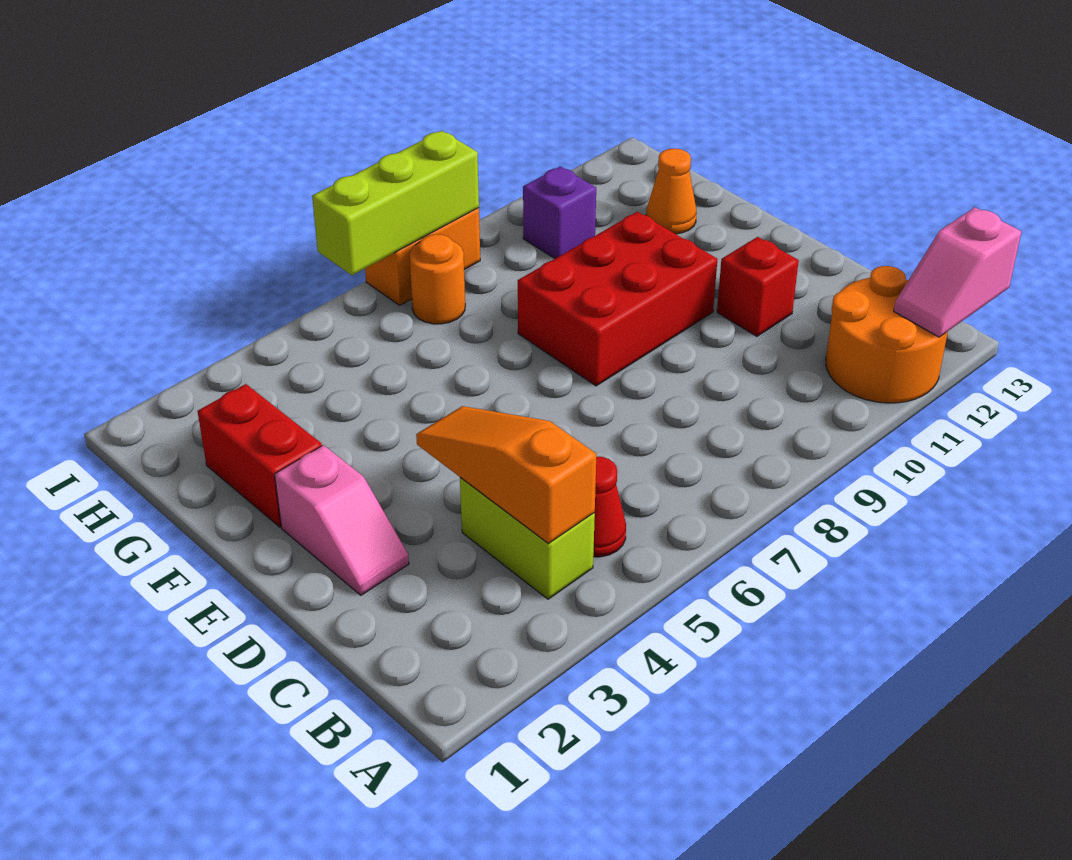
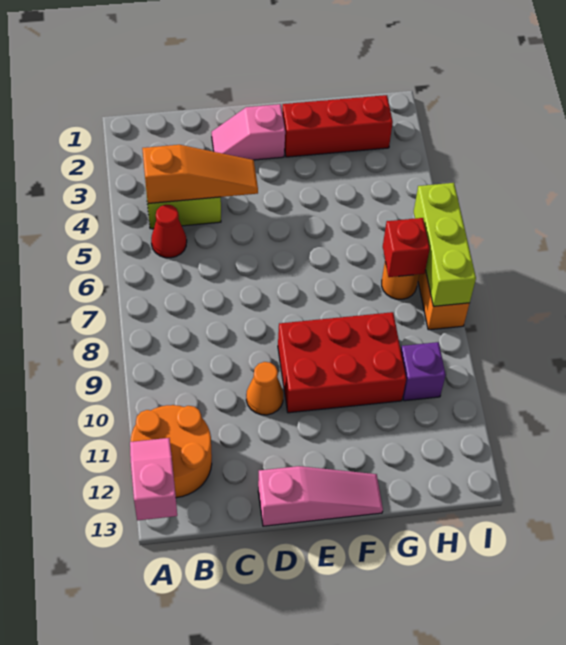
red brick D11 level 1 -> red brick H7 level 2
none -> pink slope D13:F13 level 1 top D
red brick E8:F10 level 1 -> red brick E9:G10 level 1
red brick F2:G2 level 1 -> red brick F2:H2 level 1
orange cone G12 level 1 -> orange cone D10 level 1

